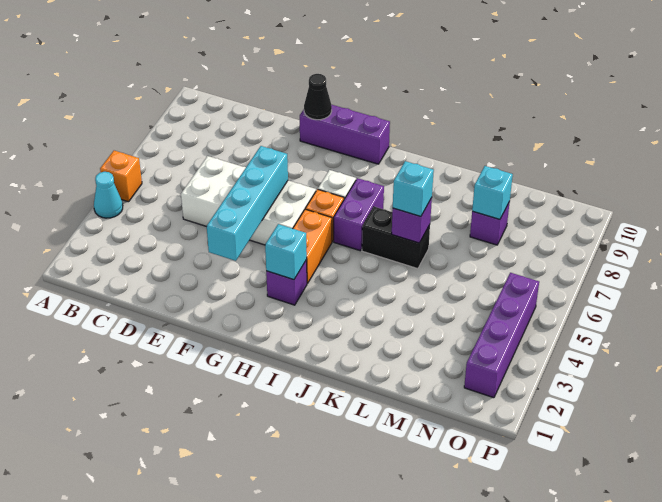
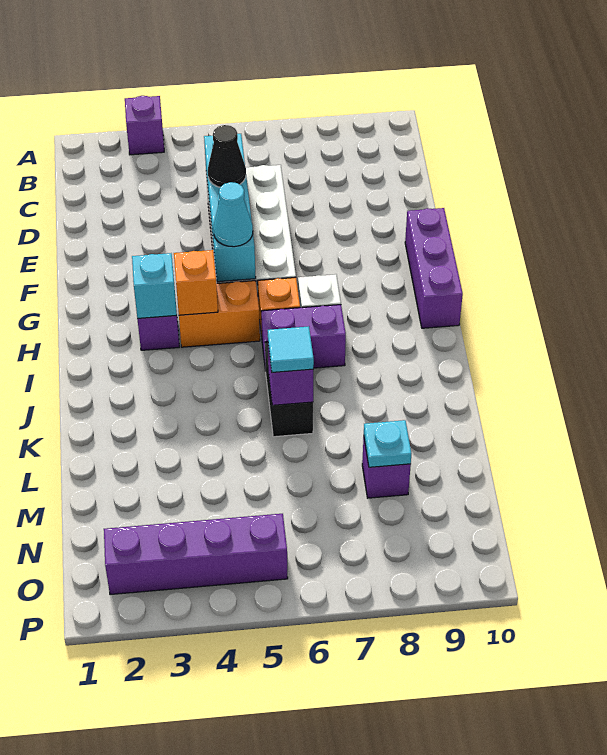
none -> purple brick A3 level 1
cyan cone A4 level 1 -> cyan cone G5 level 3
orange brick A5 level 1 -> orange brick H4 level 2
cyan brick F3:F6 level 2 -> cyan brick D5:G5 level 2
black cone F10 level 2 -> black cone E5 level 3
cyan brick K6 level 3 -> cyan tile K6 level 3
cyan brick M8 level 2 -> cyan plate M8 level 2

